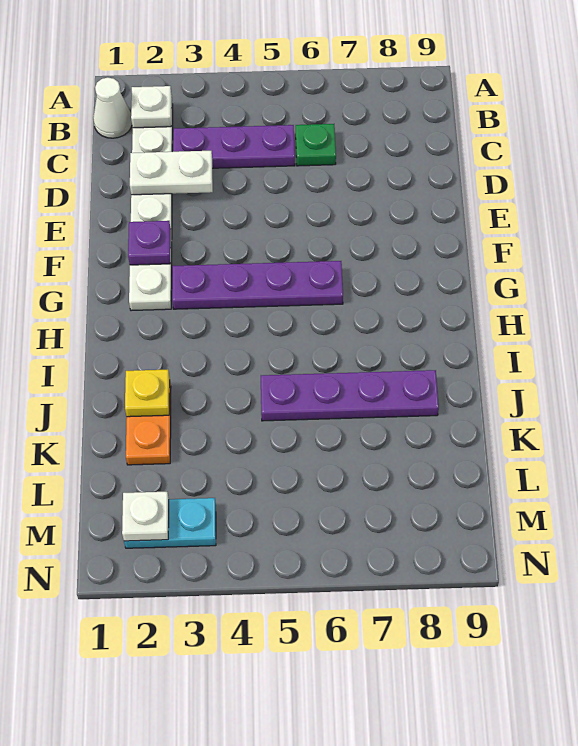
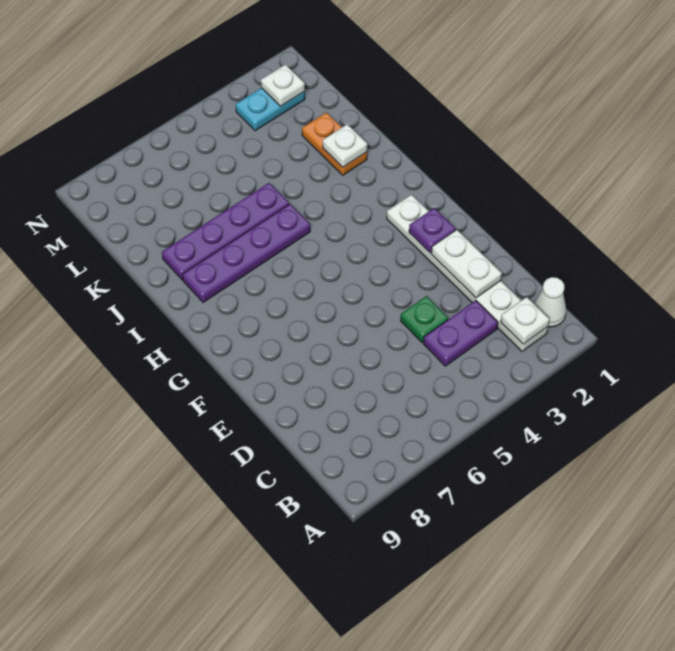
purple plate C3:C5 level 1 -> purple plate C3:C4 level 1
green plate C6 level 1 -> green plate D4 level 1
white plate D2:D3 level 2 -> white plate D2:E2 level 2
purple plate G3:G6 level 1 -> purple plate I5:I8 level 1
yellow plate J2 level 2 -> white plate J2 level 2

